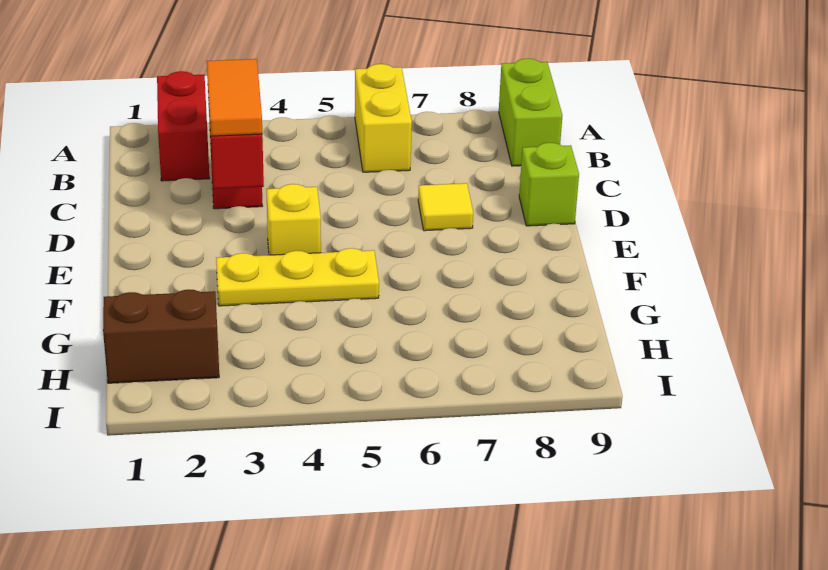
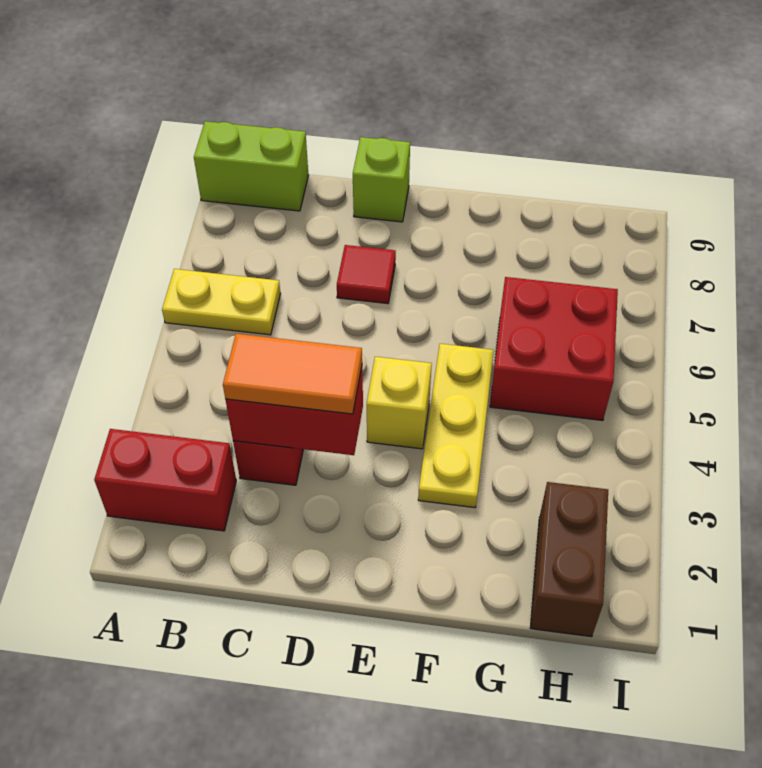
yellow brick A6:B6 level 1 -> yellow plate A6:B6 level 1
yellow tile D7 level 1 -> red tile D7 level 1
none -> red brick G5:H6 level 1

